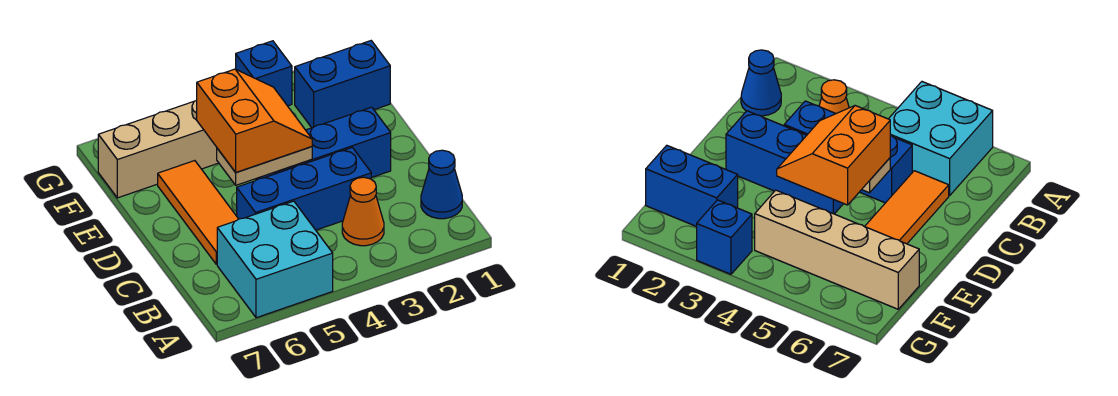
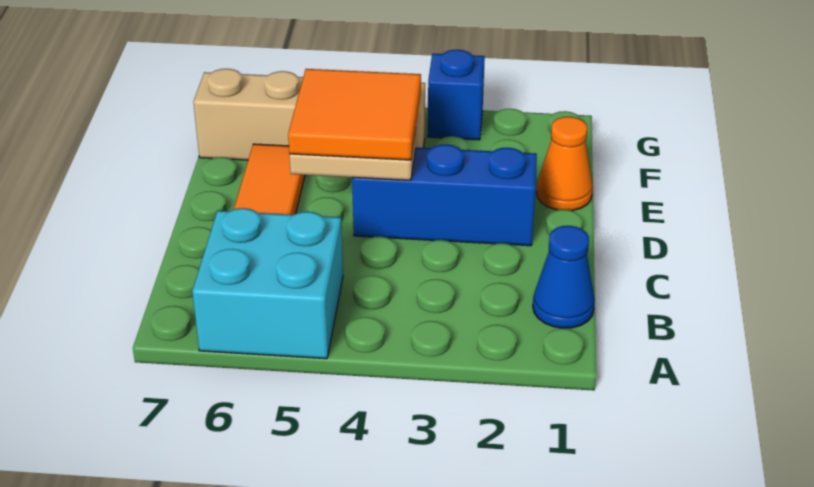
orange cone B3 level 1 -> orange cone E1 level 1
blue brick C3:C5 level 1 -> none
orange slope D4:E5 level 3 top 5 -> orange tile D4:E5 level 3
blue brick F1:F2 level 1 -> none

